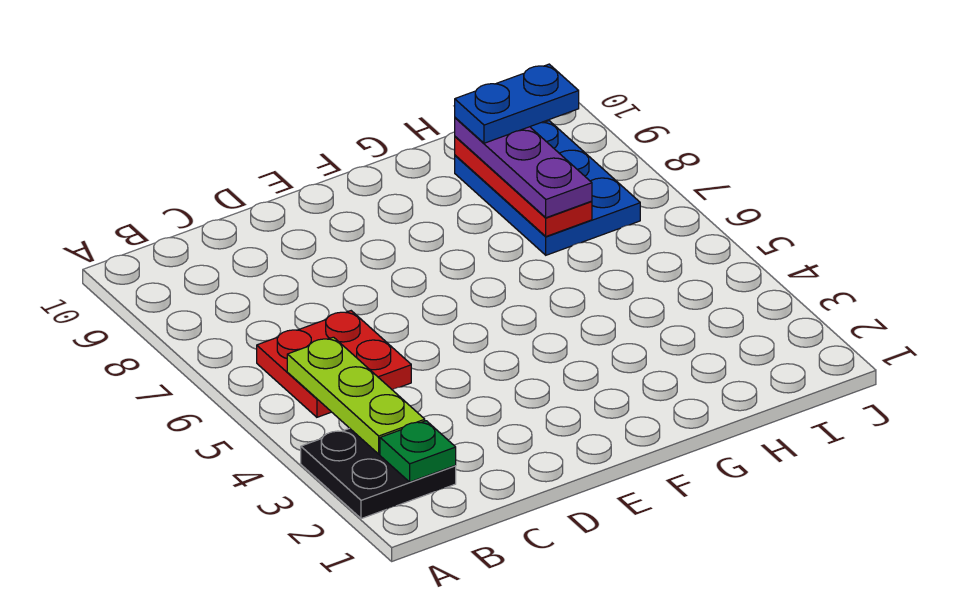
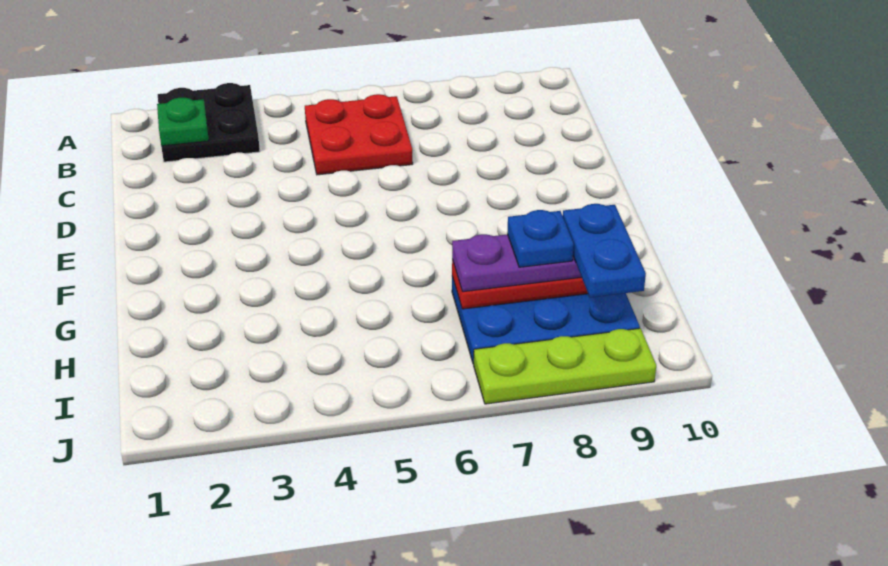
lime plate B3:B5 level 2 -> lime plate J7:J9 level 1
none -> blue plate H8 level 4

